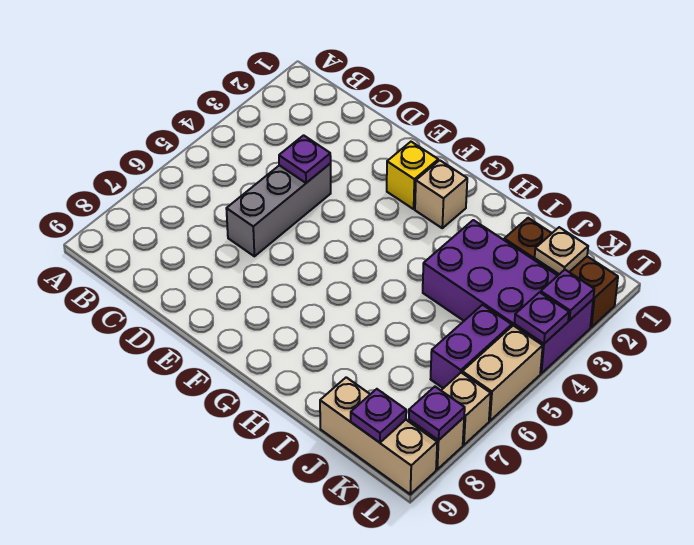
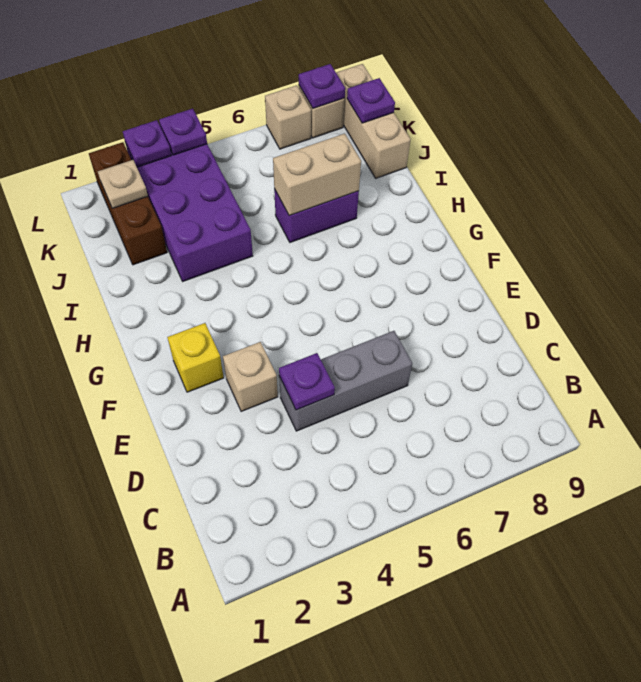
tan brick G2 level 1 -> tan brick E3 level 1
purple brick K5:K6 level 1 -> purple brick I6:I7 level 1
tan brick L5:L6 level 1 -> tan brick I6:I7 level 2

